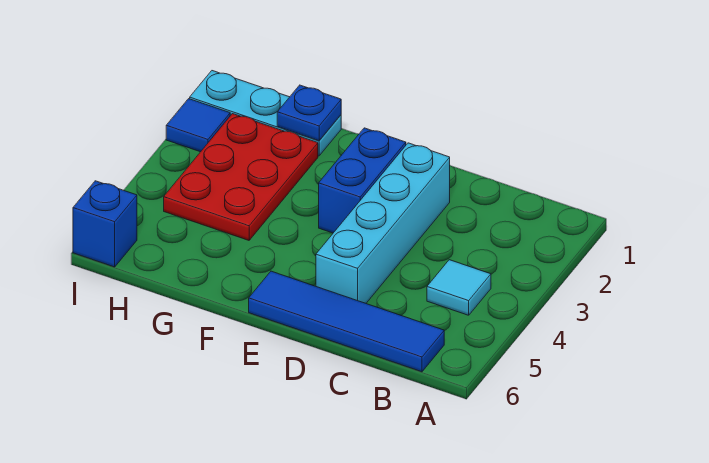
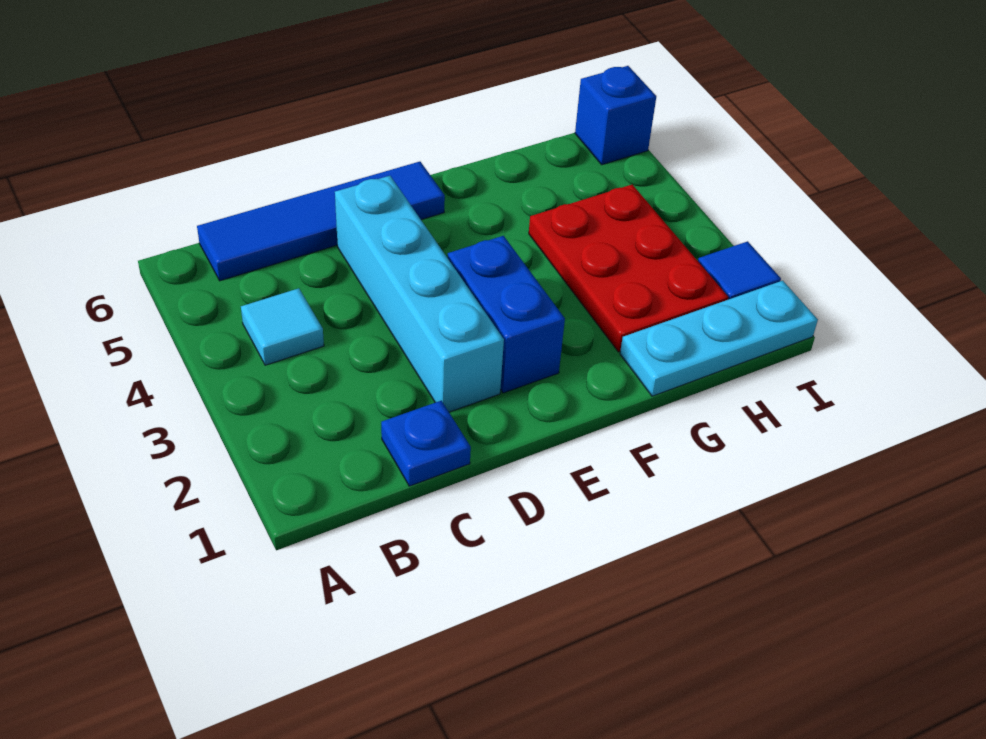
blue plate G1 level 2 -> blue plate C1 level 1

